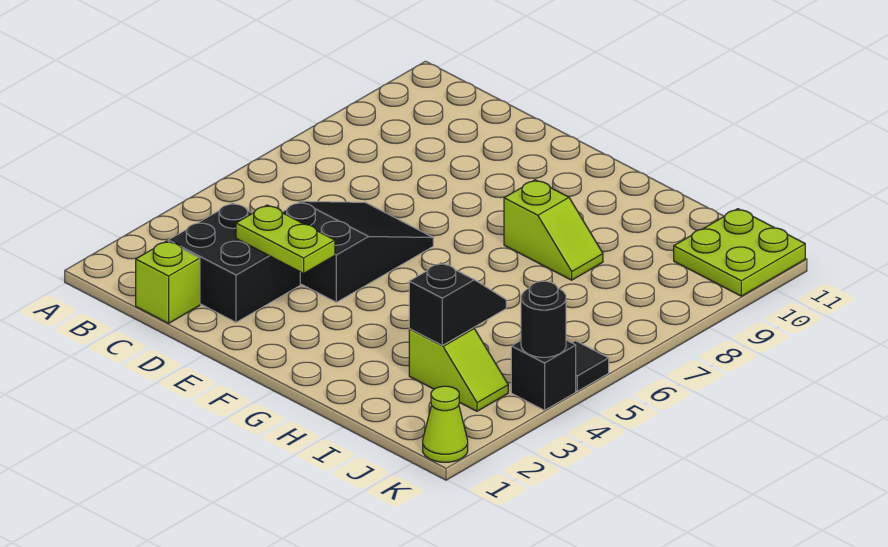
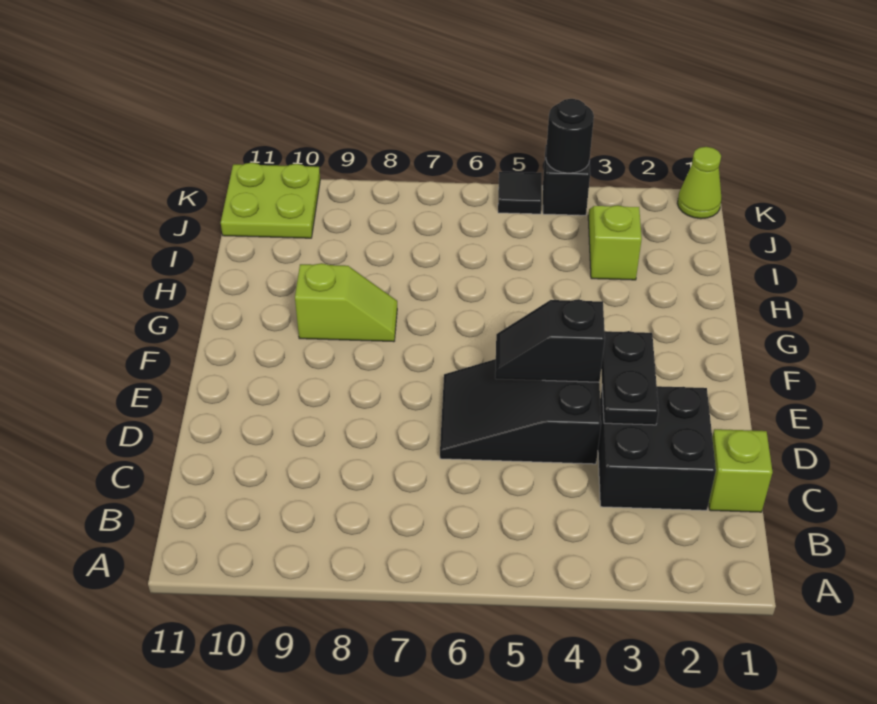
lime plate D3:E3 level 2 -> black plate D3:E3 level 2
lime slope G8:H8 level 1 top G -> lime slope G8:G9 level 1 top 9
black slope I3:I4 level 2 top 3 -> black slope E4:E5 level 2 top 4

